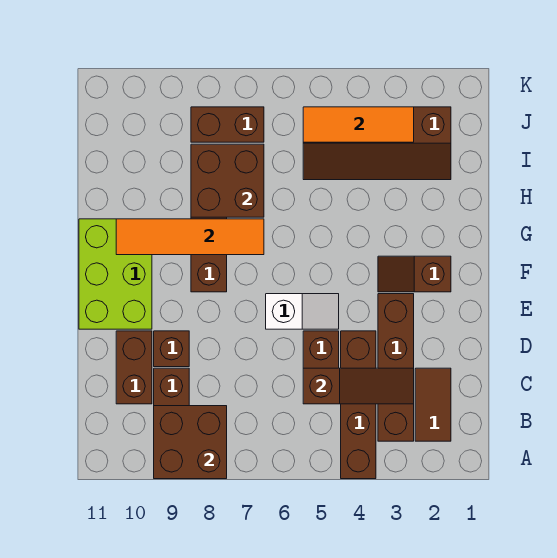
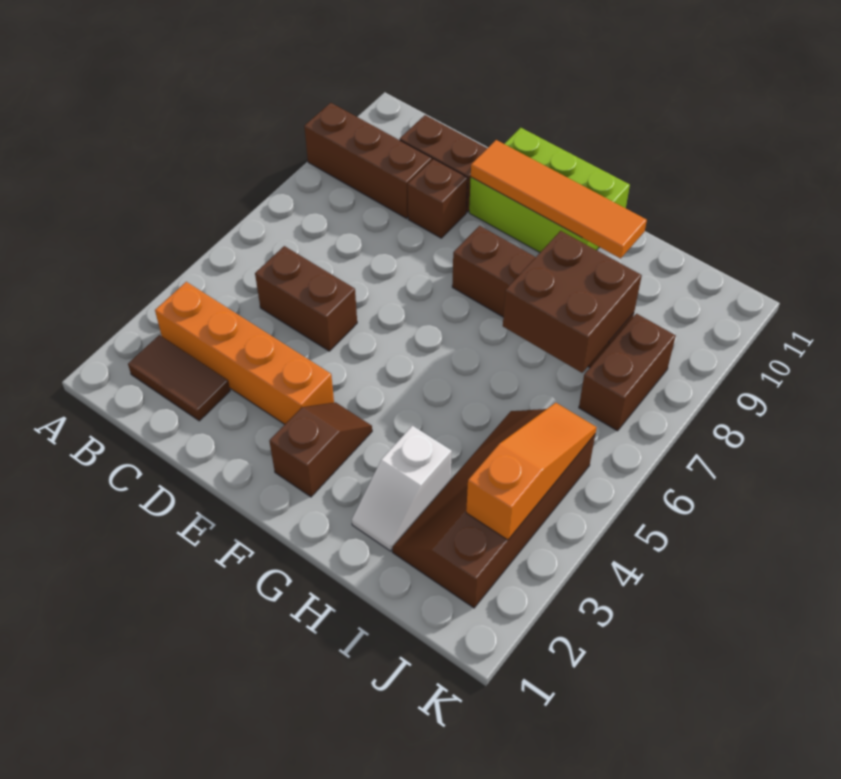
brown brick A4:D4 level 1 -> none
brown brick A8:B9 level 2 -> none
brown brick B3:E3 level 1 -> orange brick B3:E3 level 1
brown slope C3:C5 level 2 top 5 -> none
white slope E5:E6 level 1 top 6 -> white slope H2:H3 level 1 top 3
orange tile G7:G10 level 2 -> orange tile E10:H10 level 2
orange tile J3:J5 level 2 -> orange slope J3:J5 level 2 top 3

